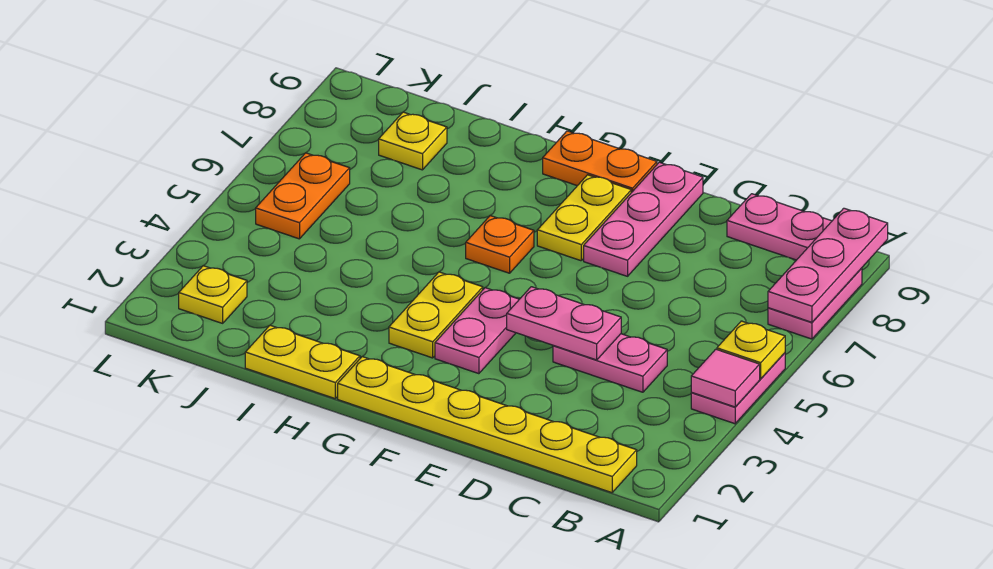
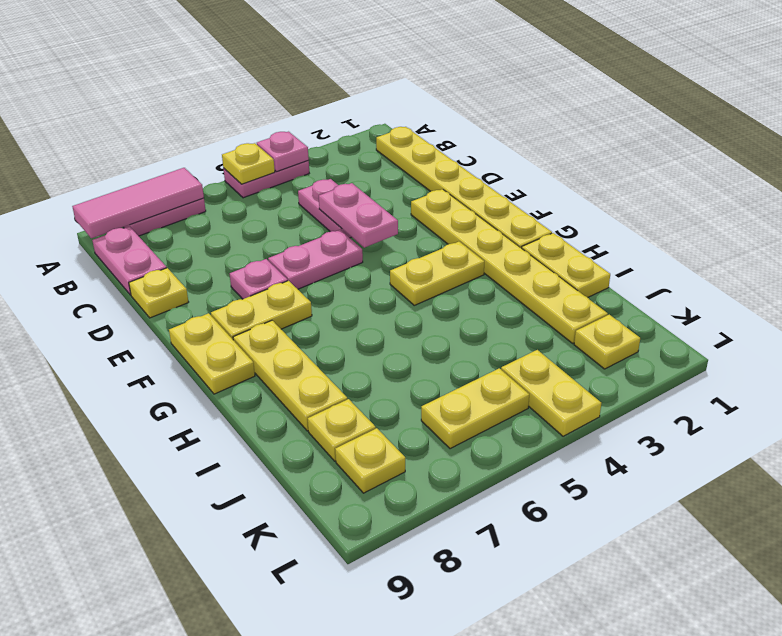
pink tile A4 level 2 -> pink plate A4 level 2
pink plate A7:A9 level 2 -> pink tile A7:A9 level 2
none -> yellow plate D9 level 1
none -> yellow plate E2:J2 level 1
pink plate E7:E9 level 1 -> pink plate E7 level 1
pink plate F3:F4 level 1 -> pink plate E5:E6 level 1
orange plate F9:G9 level 1 -> yellow plate F9:G9 level 1
orange plate G6 level 1 -> none
none -> yellow plate G8:I8 level 1
none -> yellow plate K4:L4 level 1
orange plate K5:K6 level 1 -> yellow plate K5:K6 level 1
none -> yellow plate K8 level 1

